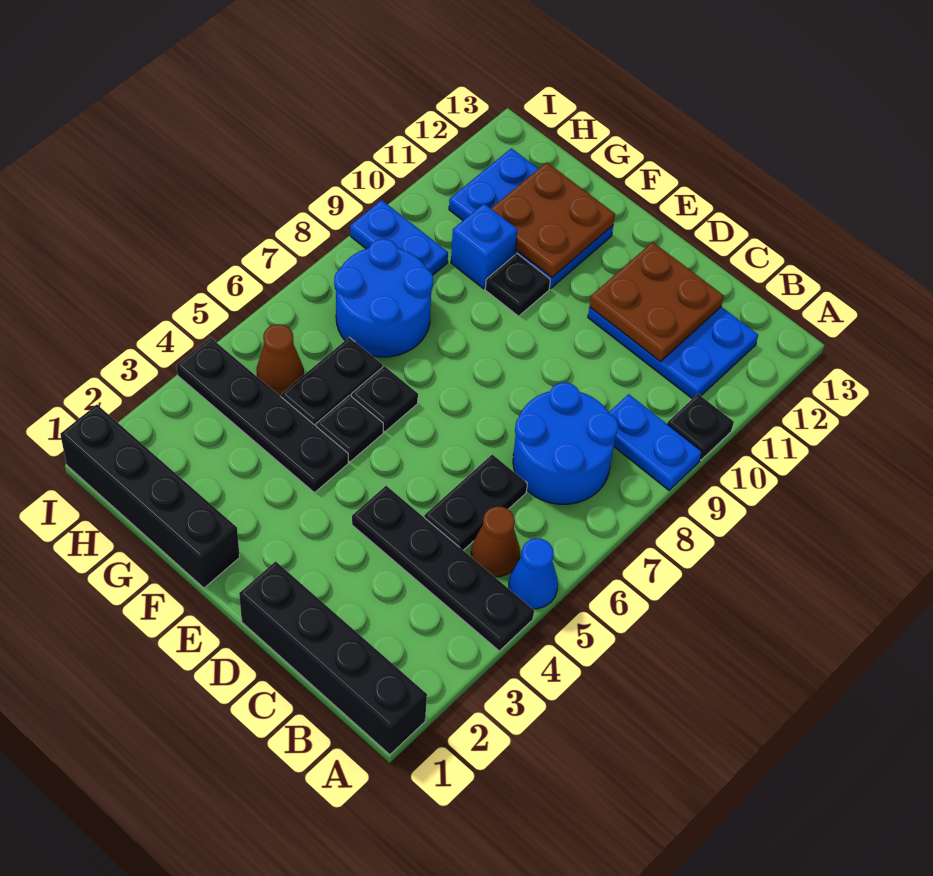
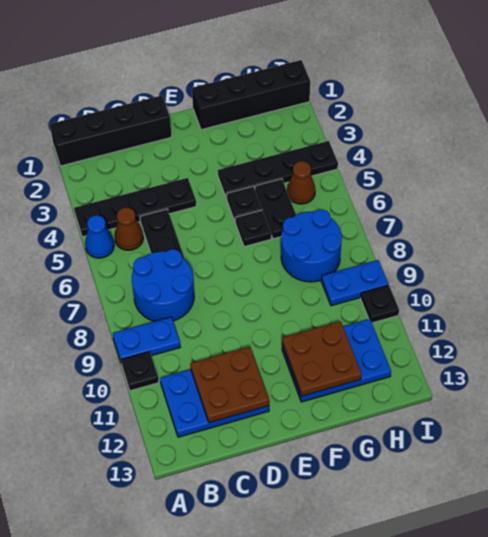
black plate F10 level 1 -> black plate I10 level 1
blue brick G10 level 1 -> none

